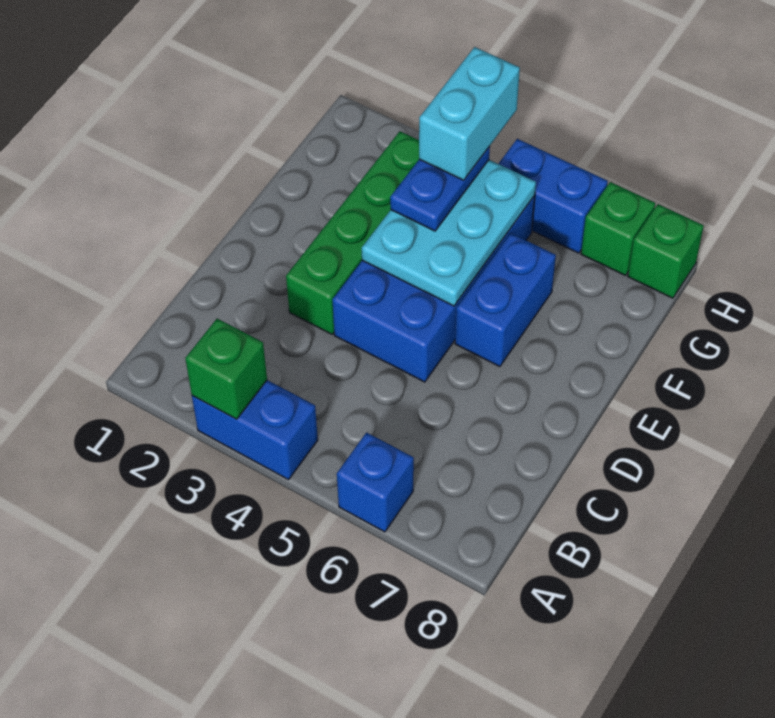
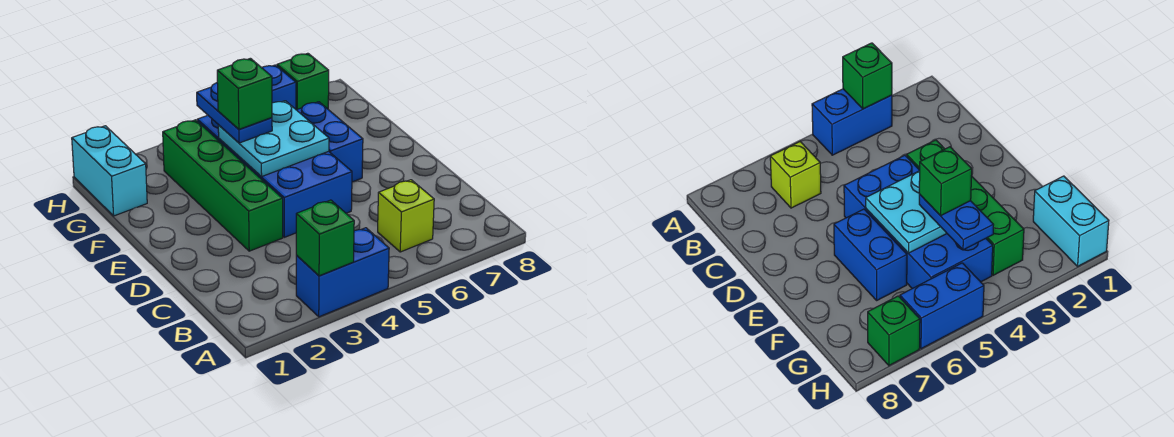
blue brick A6 level 1 -> none
none -> lime brick B6 level 1
cyan plate E4:G5 level 2 -> cyan plate E4:F5 level 2
cyan brick G4:H4 level 4 -> cyan brick G1:H1 level 1
green brick H8 level 1 -> green brick F4 level 4

